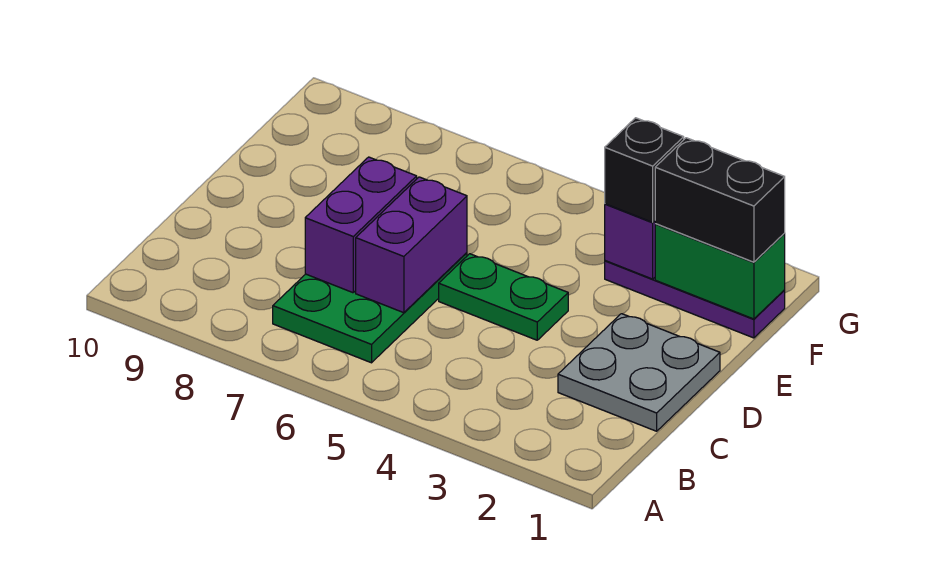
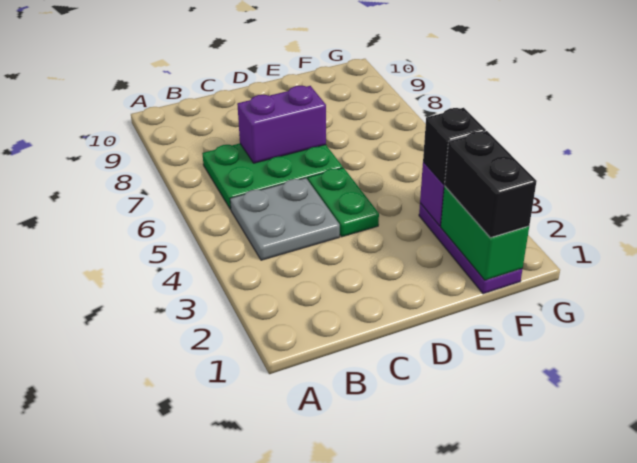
grey plate C1:D2 level 1 -> grey plate B4:C5 level 1
purple brick C6:D6 level 2 -> none

